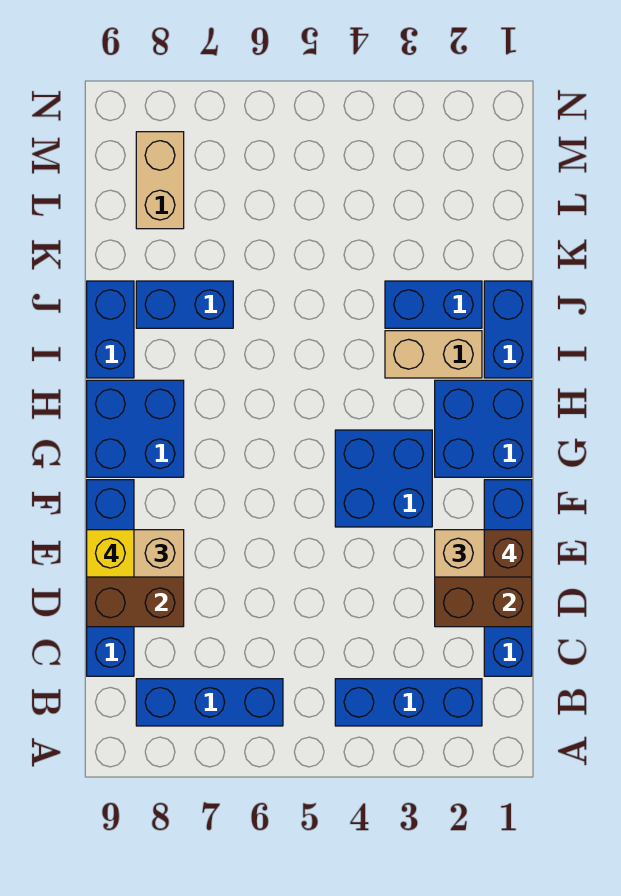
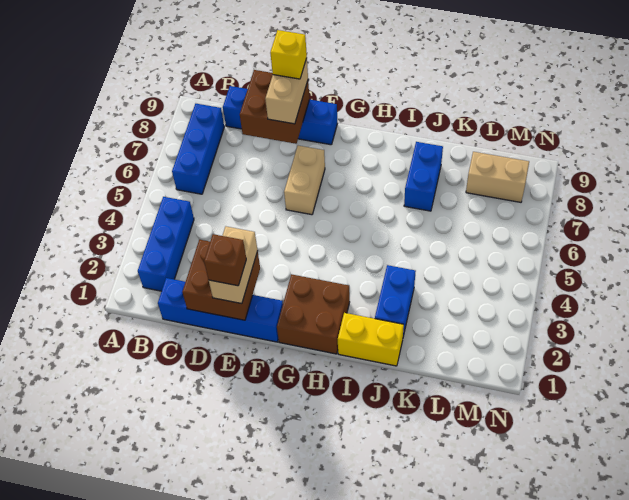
blue brick F3:G4 level 1 -> none
blue brick G1:H2 level 1 -> brown brick G1:H2 level 1
blue brick G8:H9 level 1 -> none
blue brick I1:J1 level 1 -> yellow brick I1:J1 level 1
tan brick I2:I3 level 1 -> tan brick F6:F7 level 1
blue brick I9:J9 level 1 -> none

